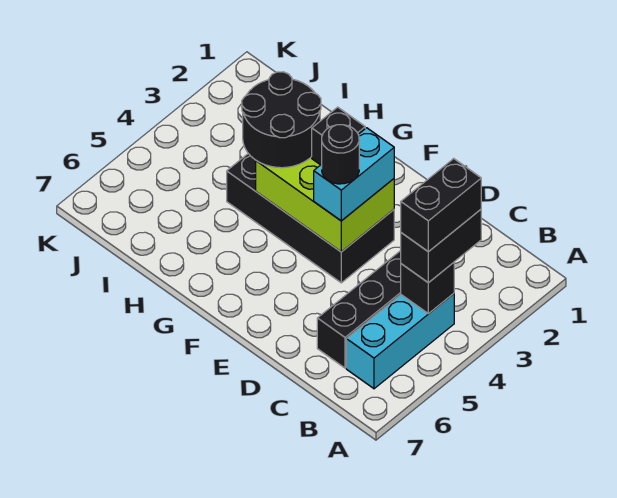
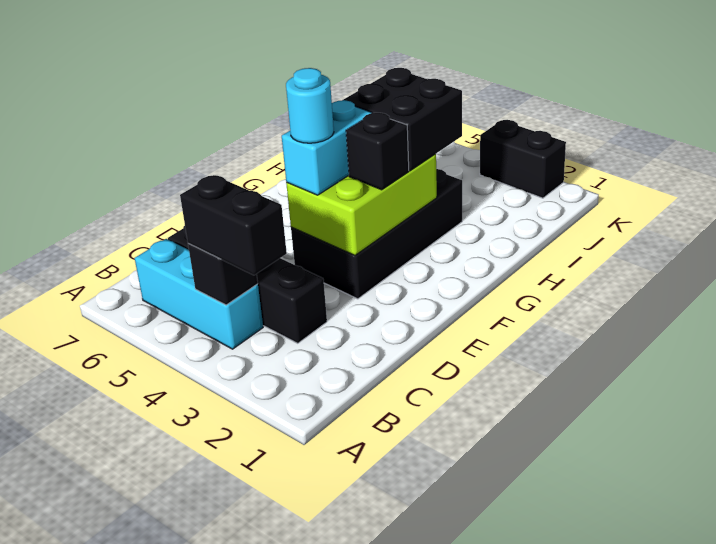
black brick B3:B4 level 4 -> black brick K2:K3 level 1
cyan brick E3:E4 level 3 -> cyan brick E4:F4 level 3
black round brick E4 level 4 -> cyan round brick E4 level 4
black round brick G3:H4 level 3 -> black brick G3:H4 level 3

